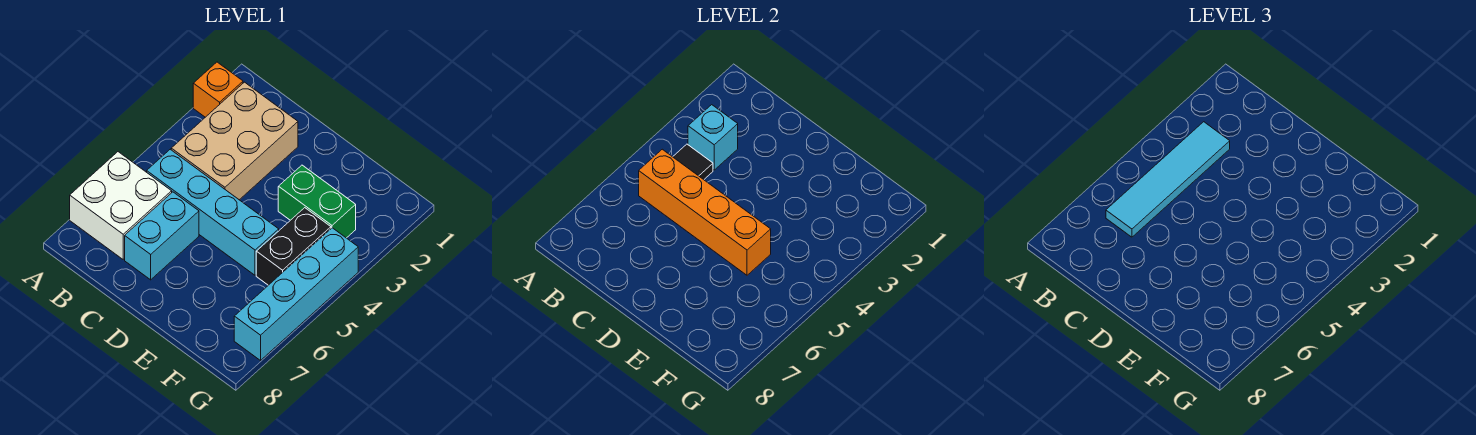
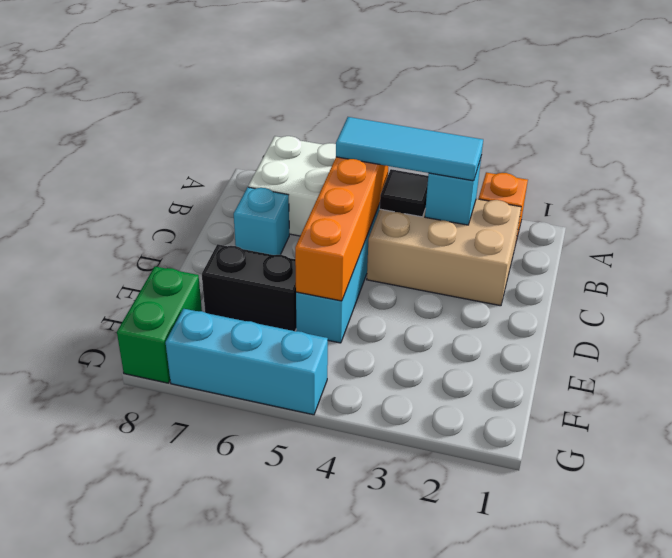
cyan tile B3:B6 level 3 -> cyan tile B3:B5 level 3
cyan brick C6:C7 level 1 -> cyan brick C7 level 1
green brick E3:F3 level 1 -> green brick F8:G8 level 1
black brick F4:F5 level 1 -> black brick E6:E7 level 1
cyan brick G4:G7 level 1 -> cyan brick G5:G7 level 1

